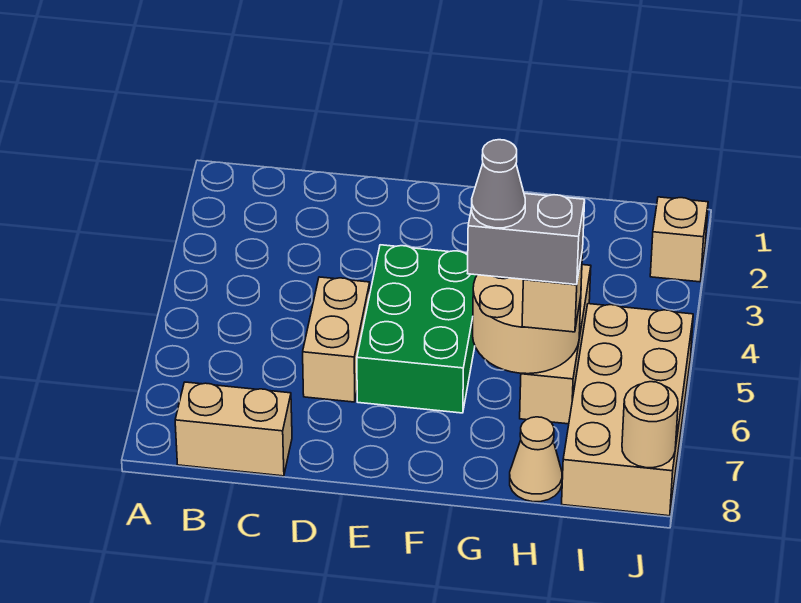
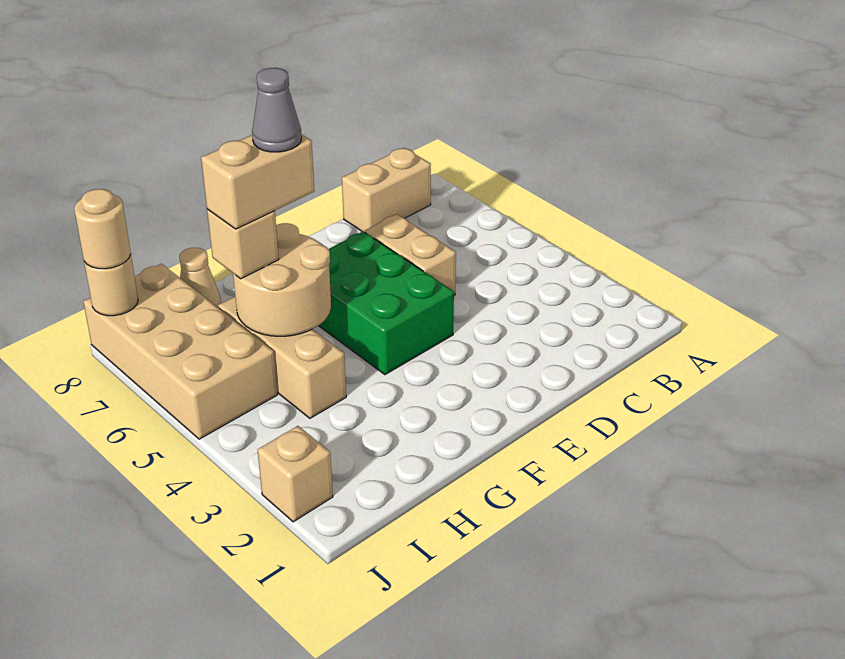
grey brick G6:H6 level 4 -> tan brick G6:H6 level 4
none -> tan round brick J8 level 3

